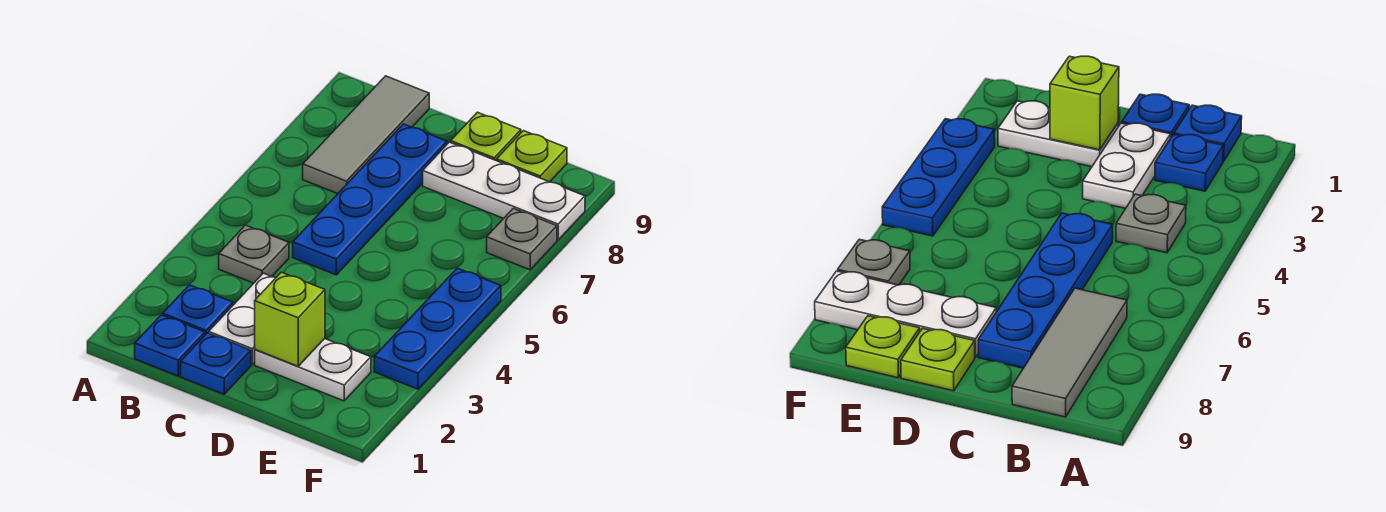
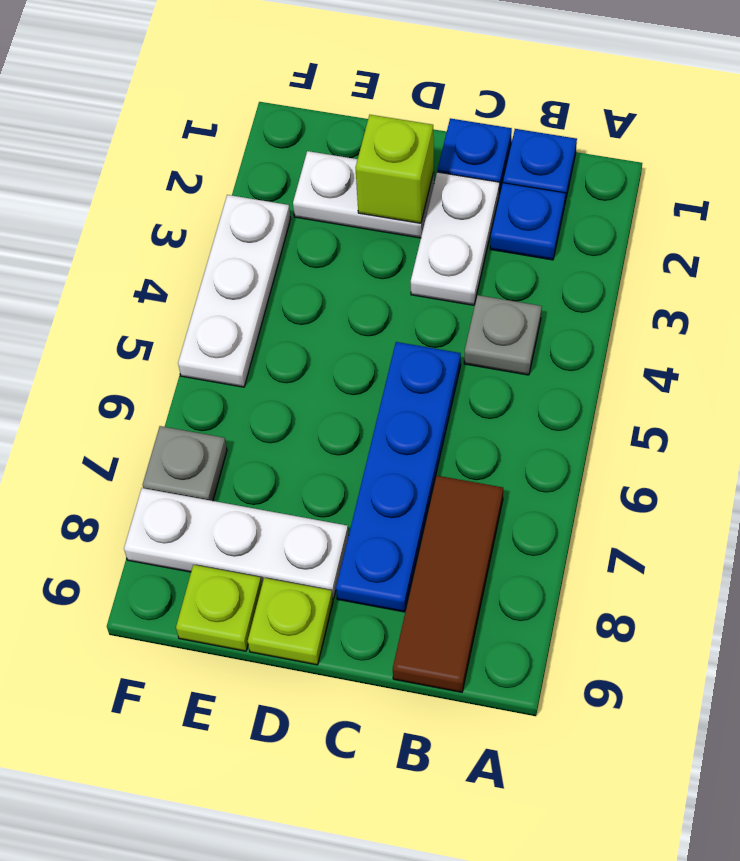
grey tile B7:B9 level 1 -> brown tile B7:B9 level 1
blue plate F3:F5 level 1 -> white plate F3:F5 level 1

